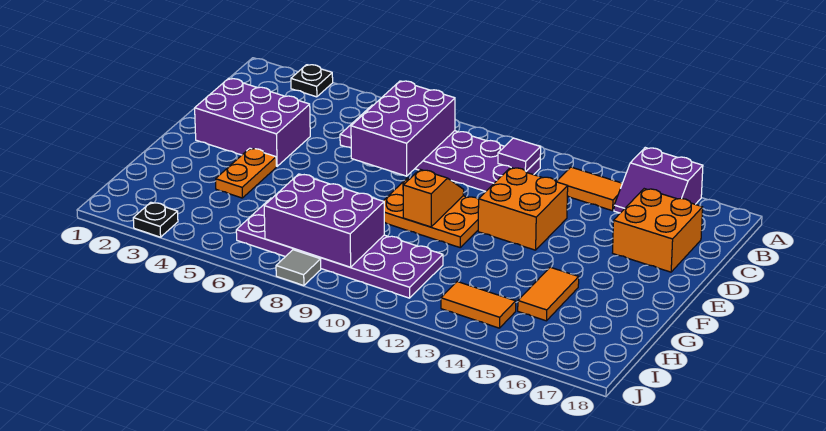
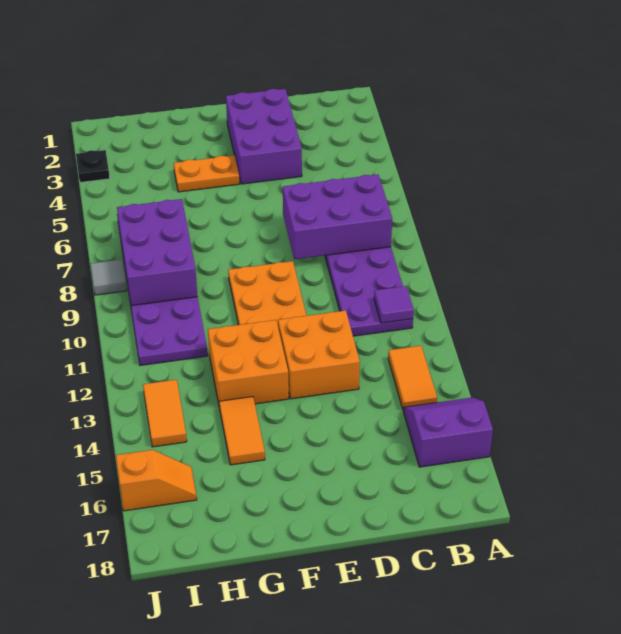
black plate A3 level 1 -> none
purple slope A15:B16 level 1 top A -> purple slope A15:B16 level 1 top 16
orange brick C16:D17 level 1 -> orange brick F12:G13 level 1
orange slope E10:F10 level 2 top F -> orange slope I16:J16 level 1 top J
orange tile G15:H15 level 1 -> orange tile G14:G15 level 1

